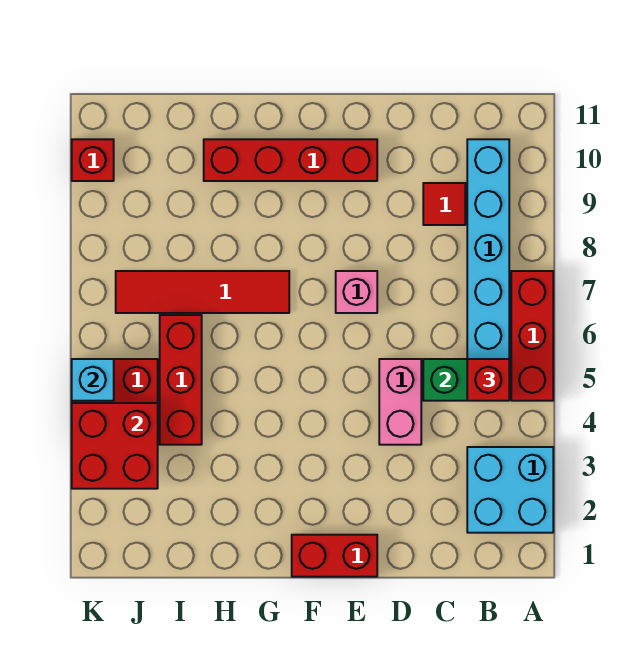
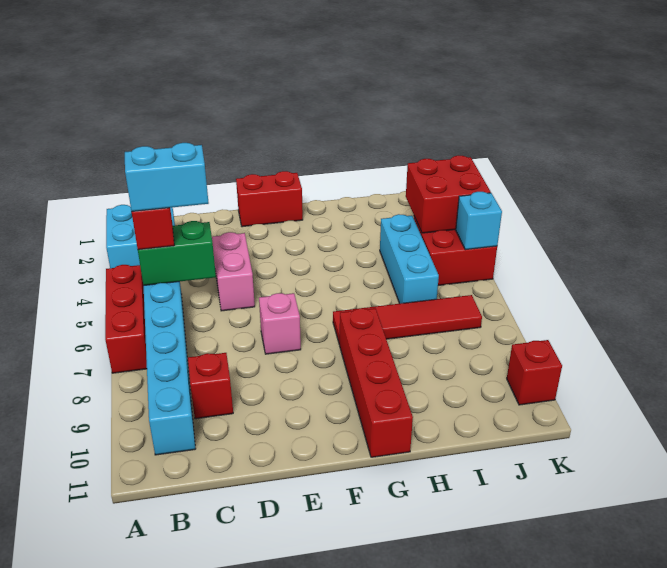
none -> cyan brick B5:C5 level 4
red tile C9 level 1 -> red brick C9 level 1
red brick E10:H10 level 1 -> red brick G8:G11 level 1
red brick I4:I6 level 1 -> cyan brick I4:I6 level 1

